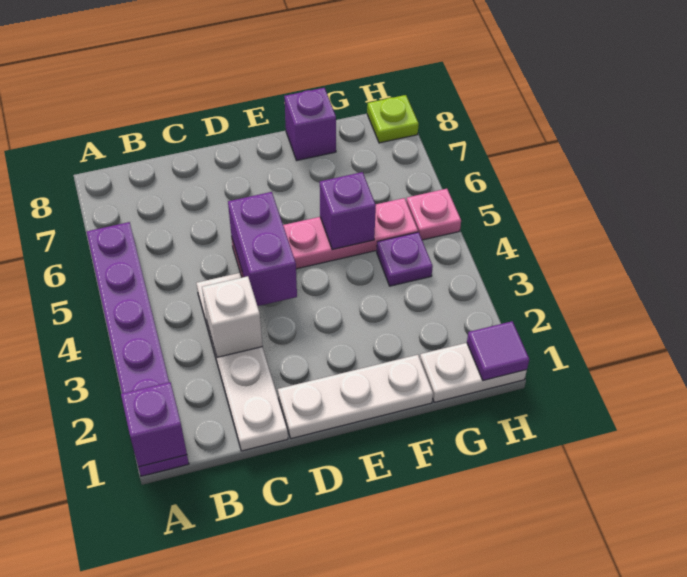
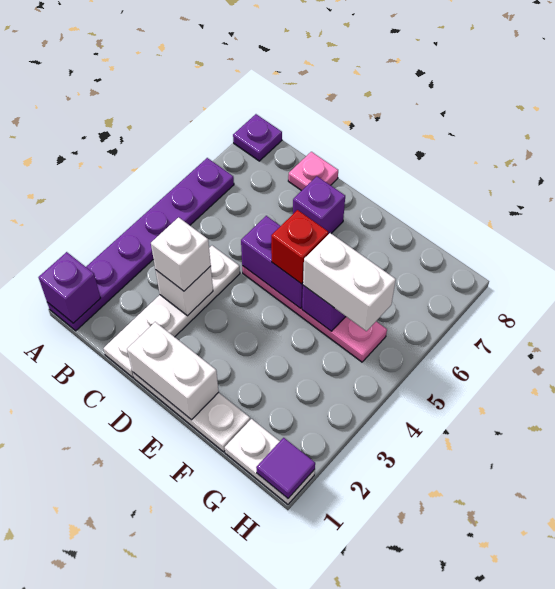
none -> white brick C3 level 3
none -> white brick D1:E1 level 2
purple brick D4:D5 level 2 -> purple brick D5:E5 level 2
none -> red brick E5 level 3
none -> white brick F5:G5 level 3
purple brick F8 level 1 -> purple brick D7 level 1
purple plate G4 level 1 -> purple plate A8 level 1
pink plate H5 level 1 -> pink plate C8 level 1
lime plate H8 level 1 -> none

